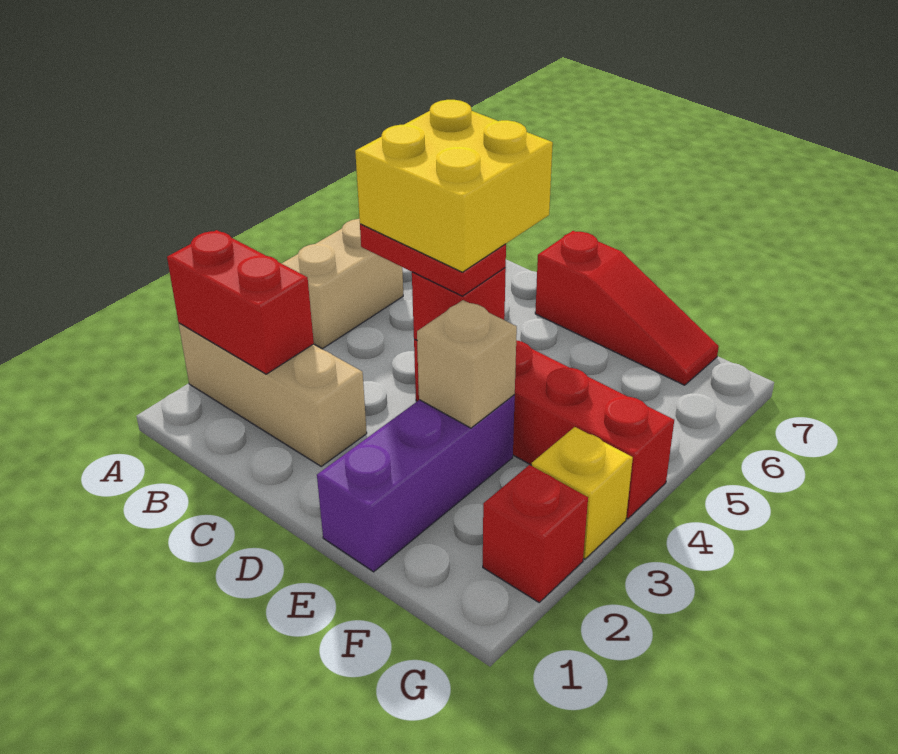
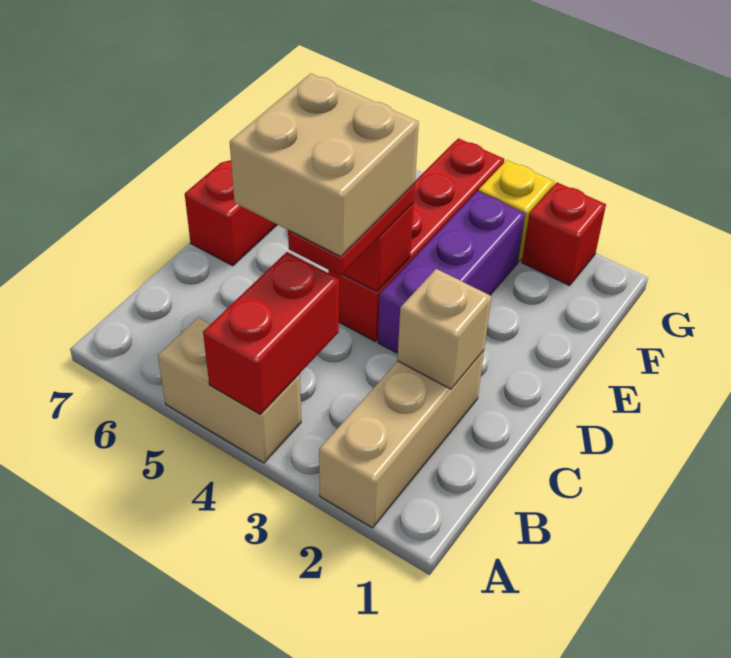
red brick A2:B2 level 2 -> red brick A4:B4 level 2
yellow brick C4:D5 level 4 -> tan brick C4:D5 level 4
purple brick E1:E3 level 1 -> purple brick D3:F3 level 1
tan brick E3 level 2 -> tan brick C2 level 2

